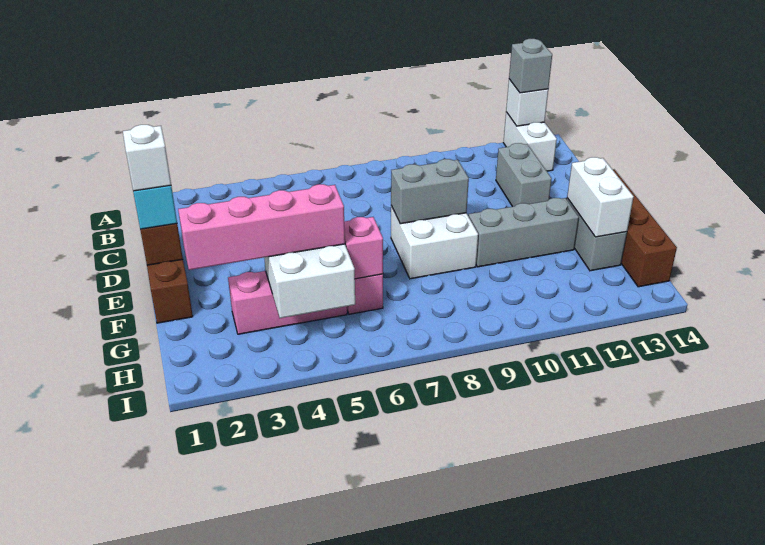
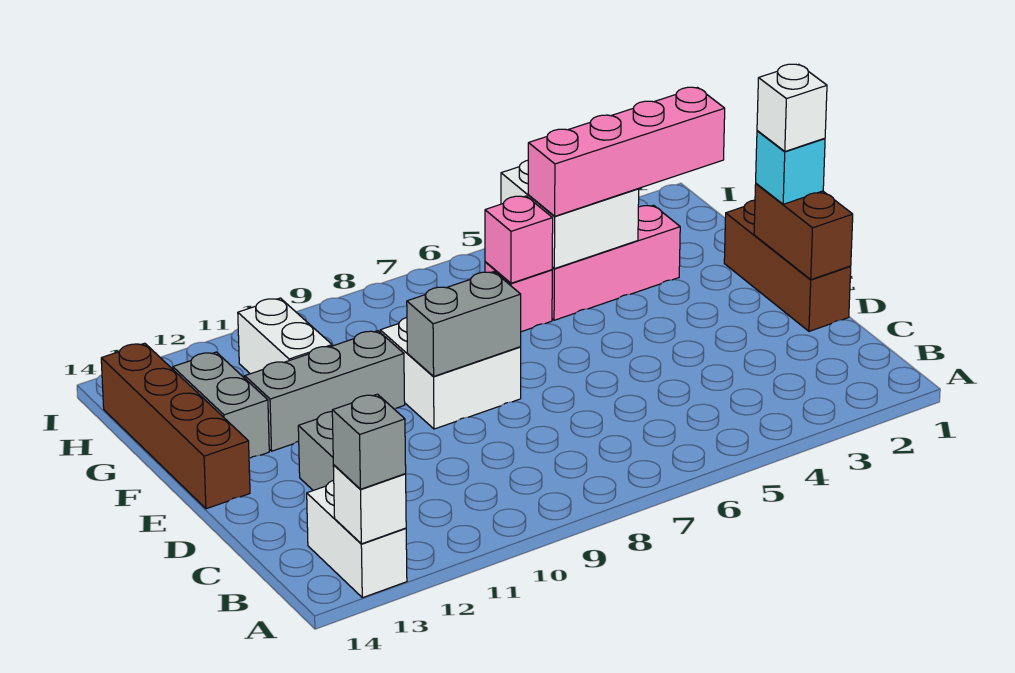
white brick F13:G13 level 2 -> white brick G11:H11 level 1

